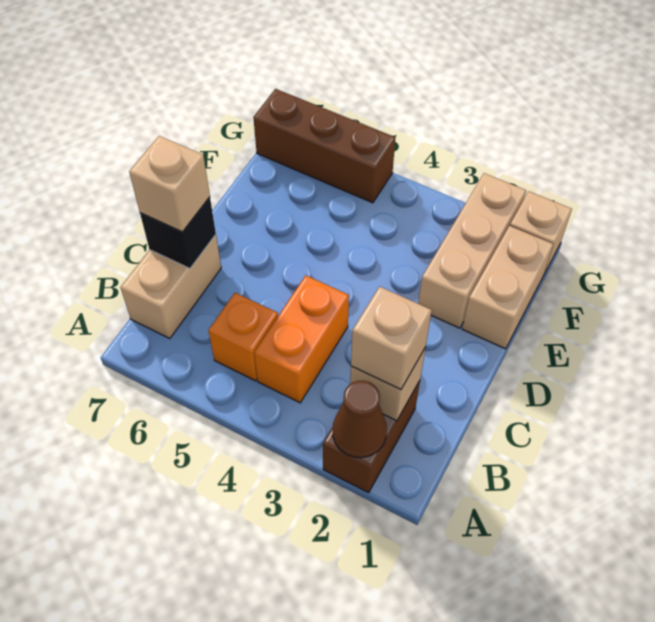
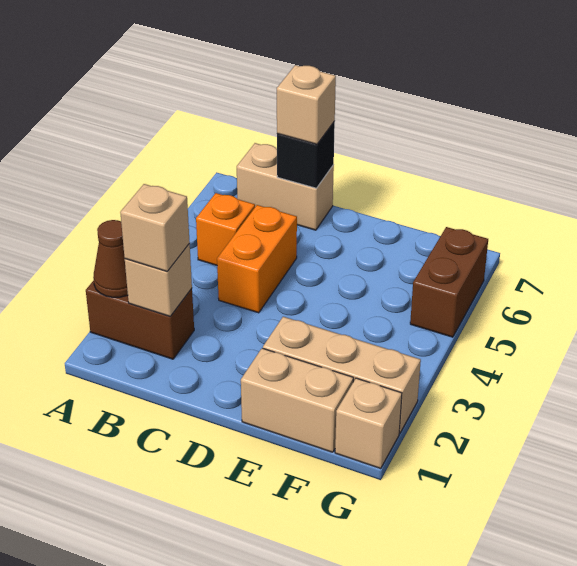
orange brick B4:C4 level 1 -> orange brick C4:C5 level 1
brown brick G5:G7 level 1 -> brown brick G5:G6 level 1

